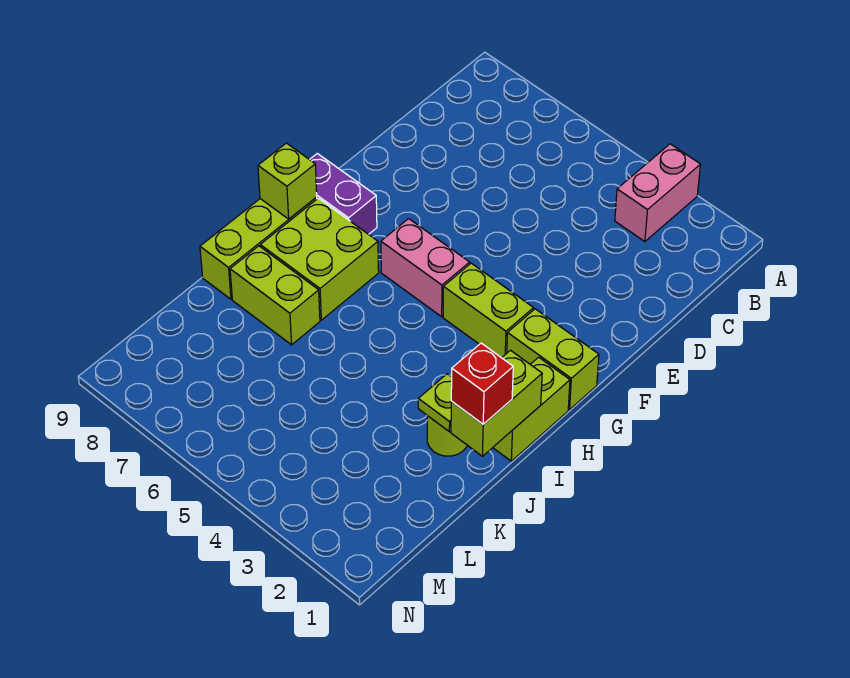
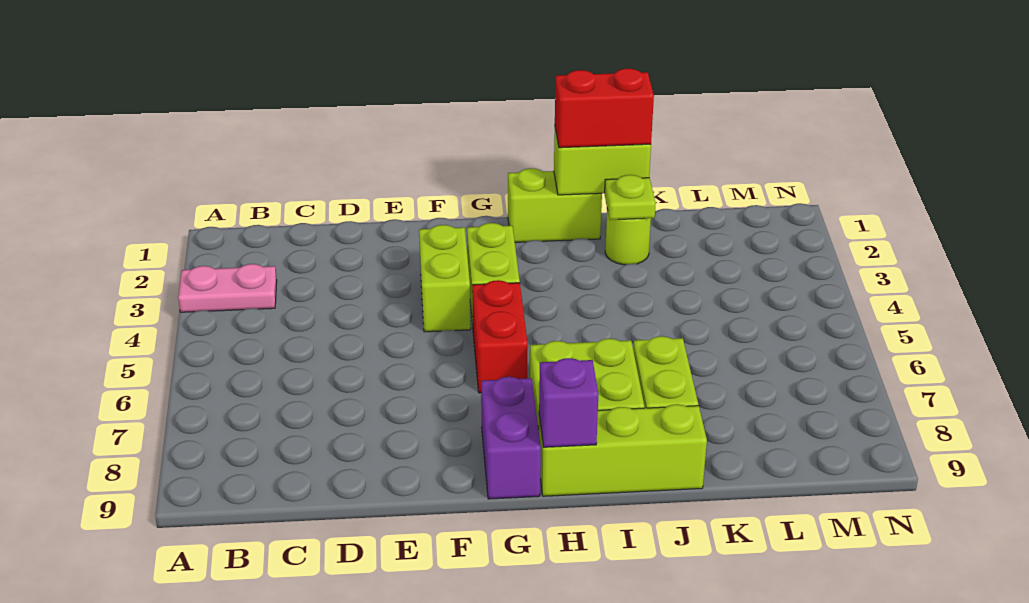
pink brick A3:B3 level 1 -> pink plate A3:B3 level 1
lime brick G1:G2 level 1 -> lime brick F3:F4 level 1
pink brick G5:G6 level 1 -> red brick G5:G6 level 1
lime brick H9 level 2 -> purple brick H9 level 2
red brick J1 level 3 -> red brick I1:J1 level 3

